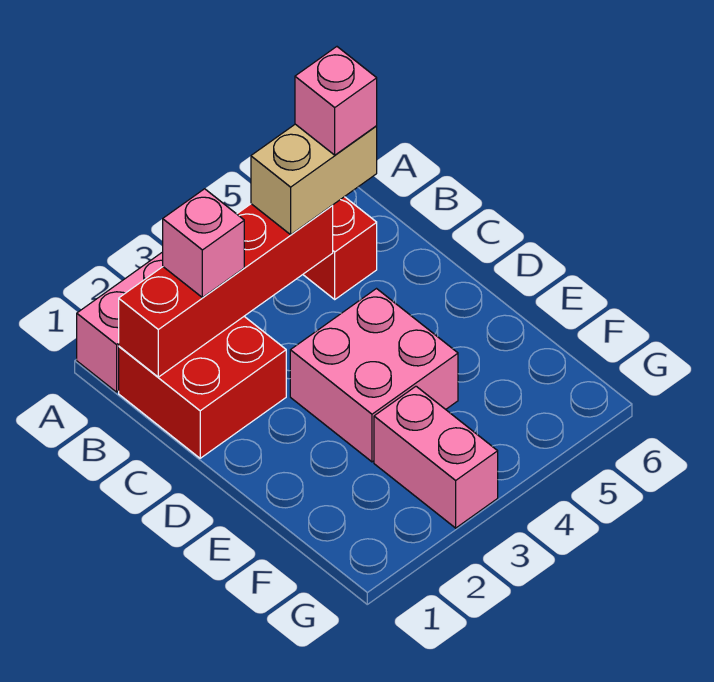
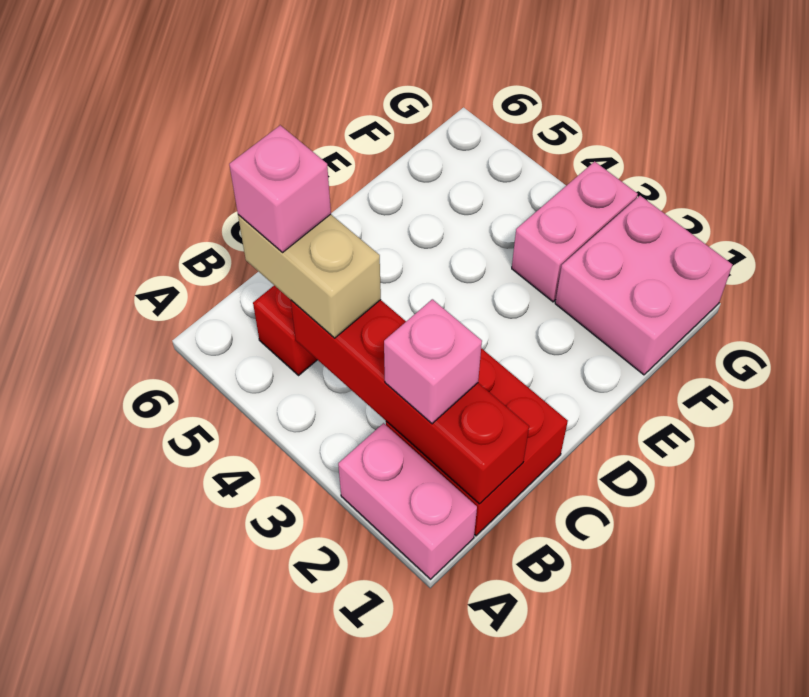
pink brick D3:E4 level 1 -> pink brick F1:G2 level 1

